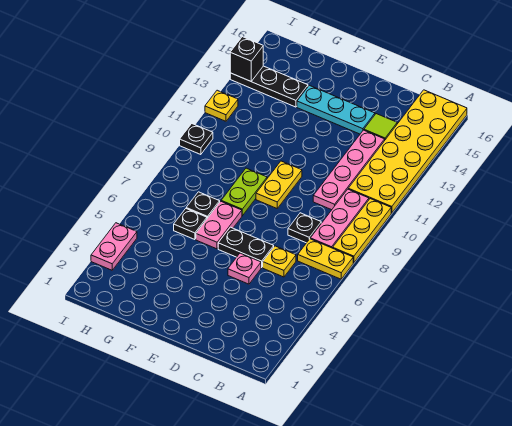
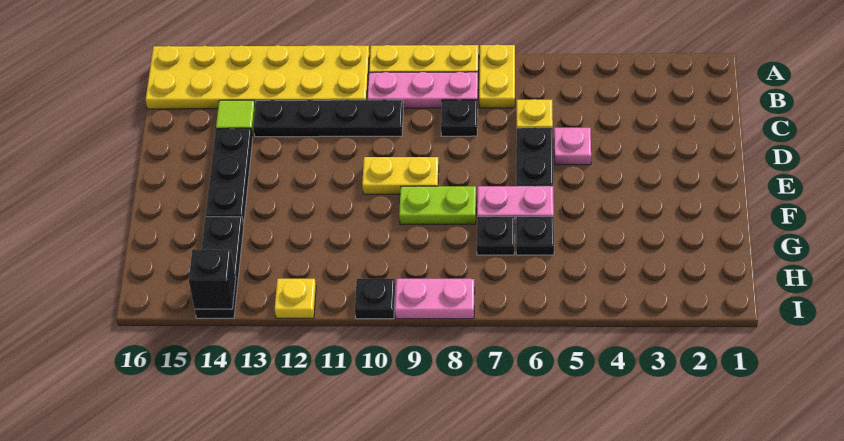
pink plate C10:C13 level 1 -> black plate C10:C13 level 1
cyan plate D14:F14 level 1 -> black plate D14:F14 level 1
pink plate I3:I4 level 1 -> pink plate I8:I9 level 1

